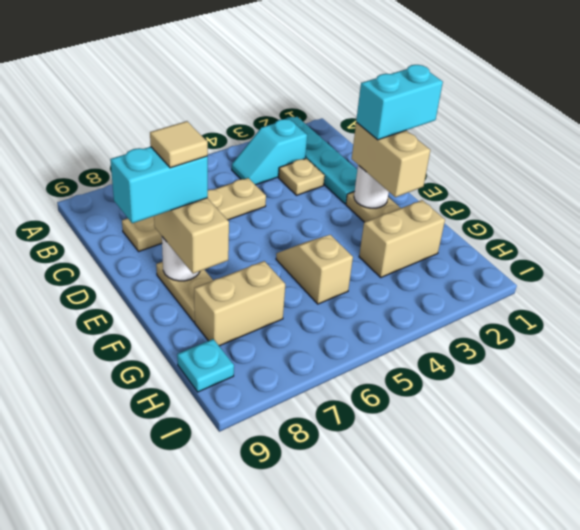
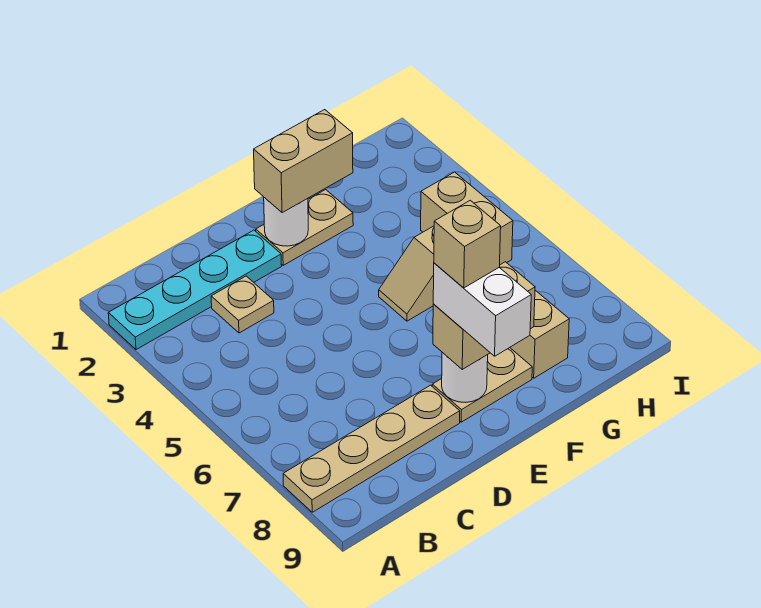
cyan slope B3:B4 level 1 top 3 -> none
tan plate C5:C8 level 1 -> tan plate A8:D8 level 1
cyan brick E1:E2 level 4 -> none
cyan brick E8:E9 level 4 -> white brick E8:E9 level 4
tan tile E8 level 5 -> tan brick E8 level 5
tan brick G2:G3 level 1 -> tan brick H4:H5 level 1
cyan plate H9 level 1 -> none

